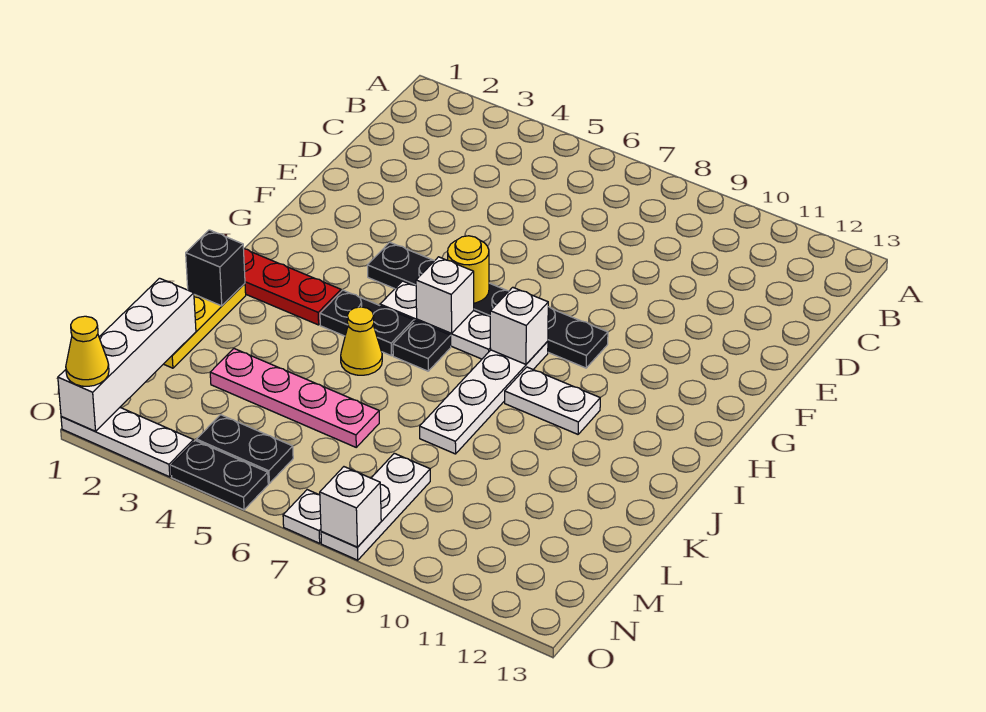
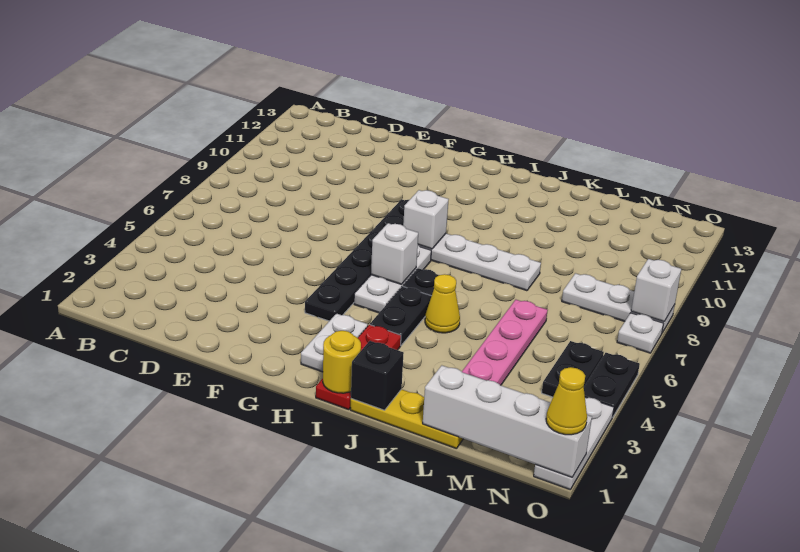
yellow round brick G6 level 2 -> yellow round brick I1 level 2
white plate I9:I10 level 1 -> white plate H2:H3 level 1

